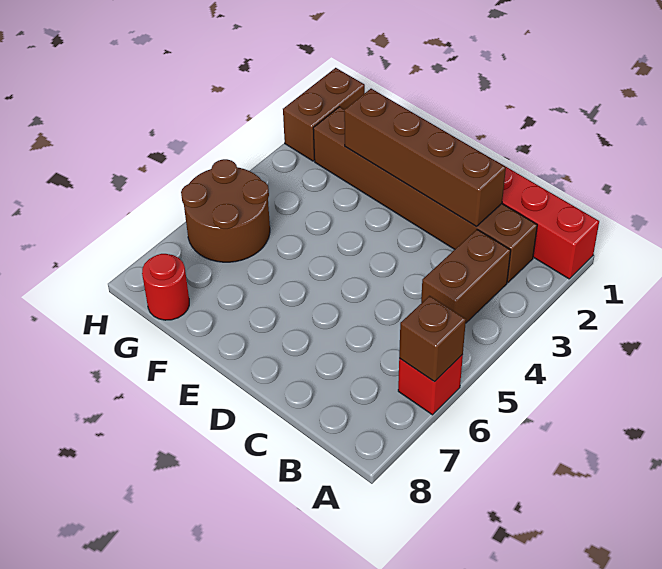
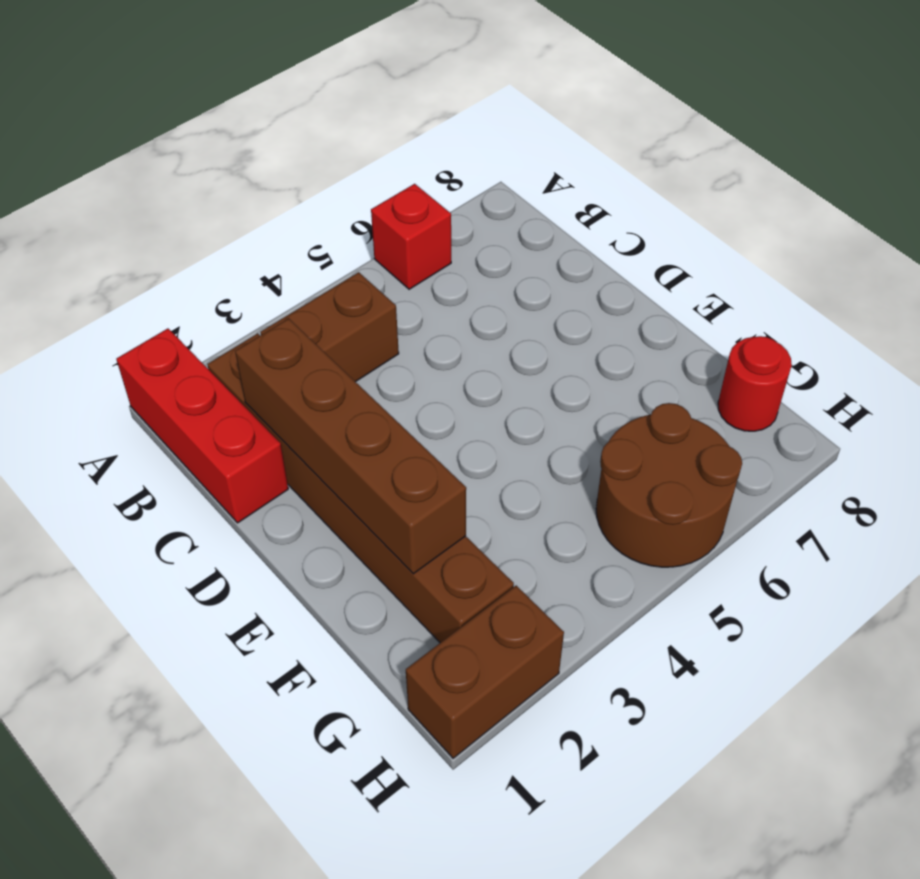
brown brick A6 level 2 -> none

